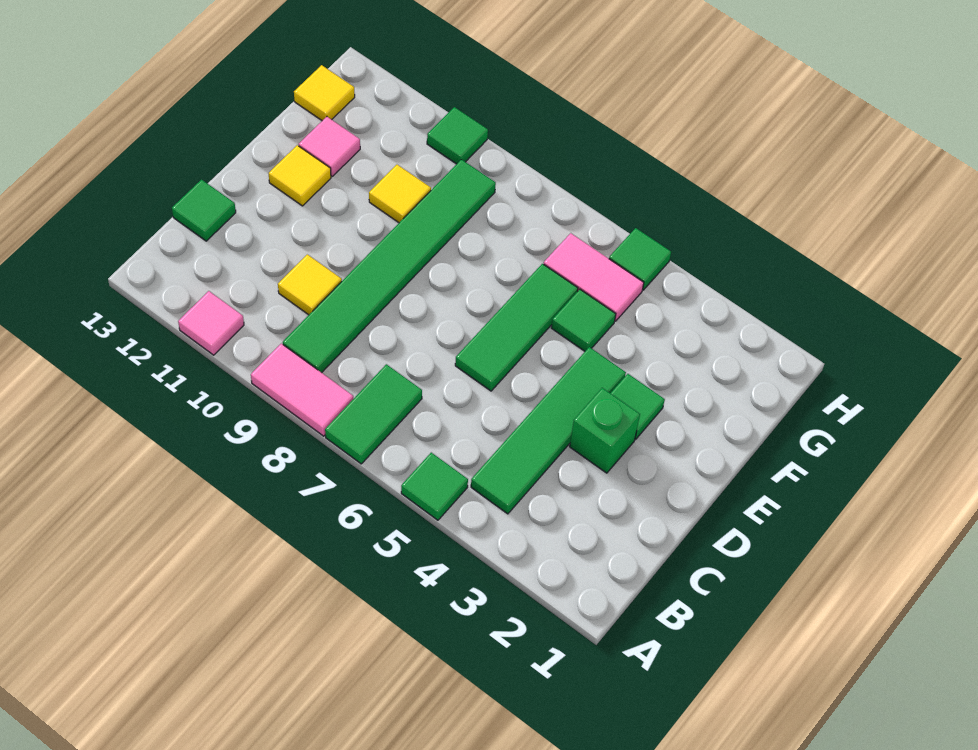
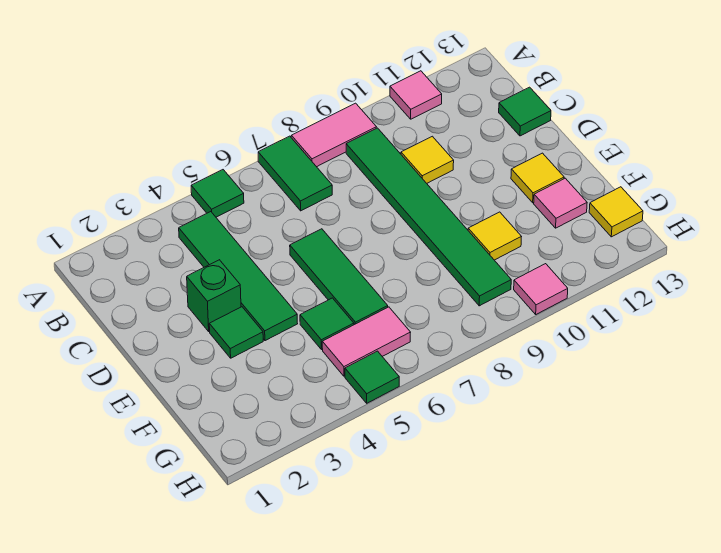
green tile H10 level 1 -> pink tile H10 level 1

